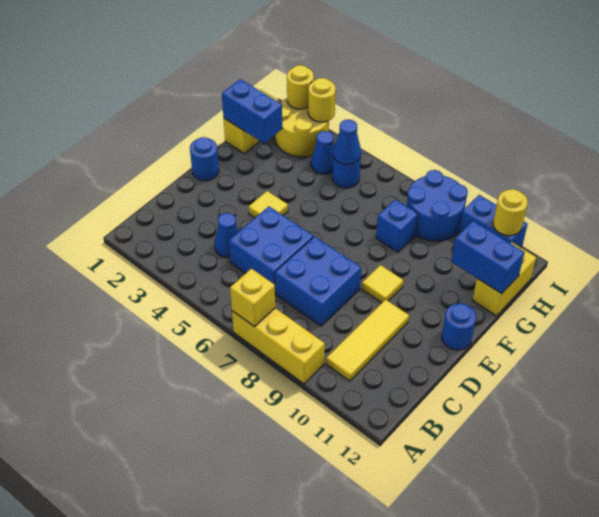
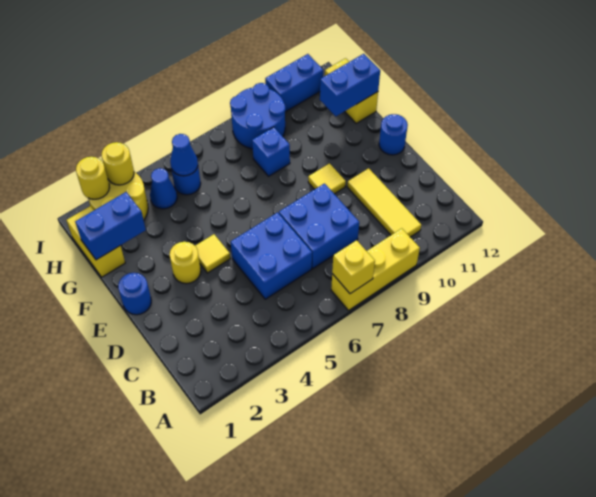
blue cone C4 level 1 -> none
yellow round brick I11 level 2 -> yellow round brick E3 level 1

